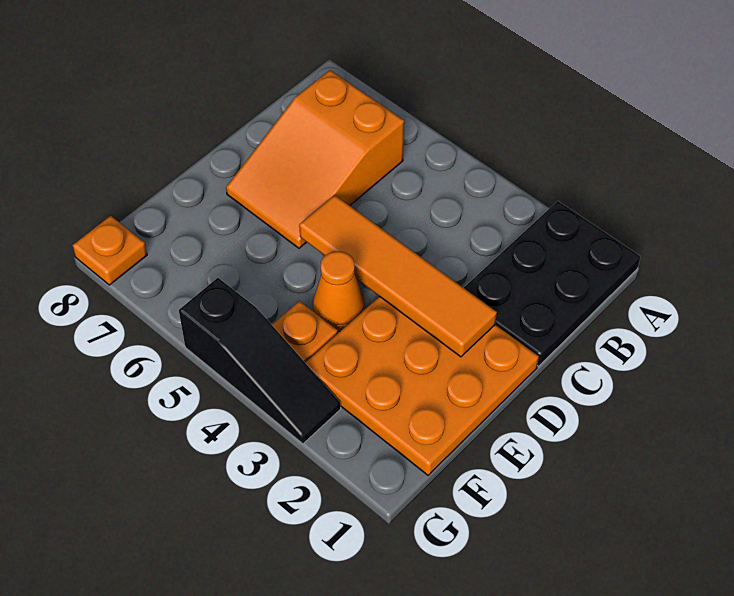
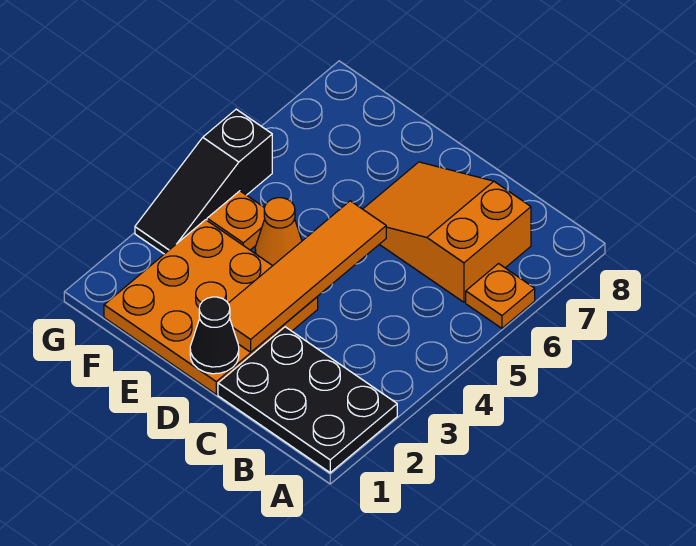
none -> black cone D1 level 2
orange plate G8 level 1 -> orange plate A6 level 1

